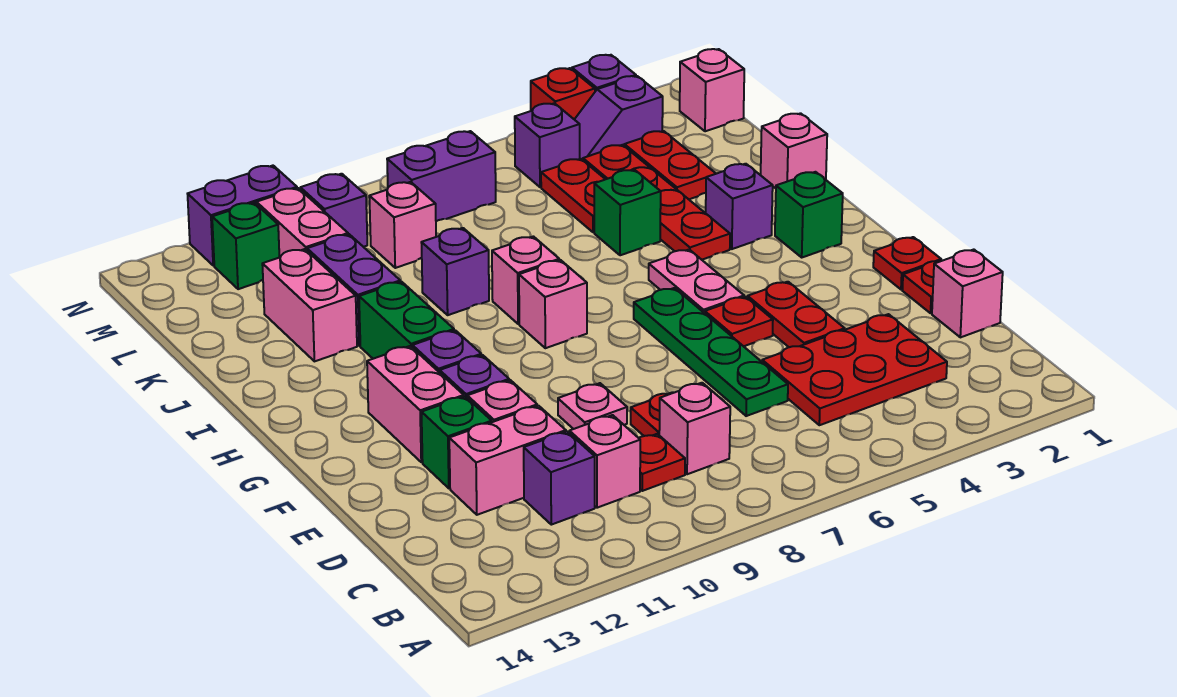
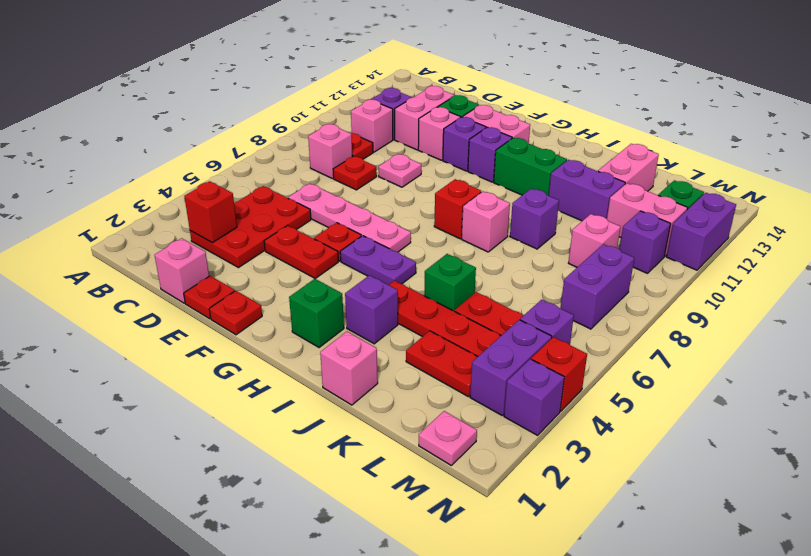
none -> red brick C3 level 2
green plate D6:G6 level 1 -> pink plate D6:G6 level 1
pink plate G5:H5 level 1 -> purple plate G5:H5 level 1
pink brick H8 level 1 -> red brick H8 level 1
pink brick J12:K12 level 1 -> pink brick K12:K13 level 1
pink brick M1 level 1 -> pink plate M1 level 1
purple slope M3:M4 level 1 top 3 -> purple brick M3:M4 level 1

